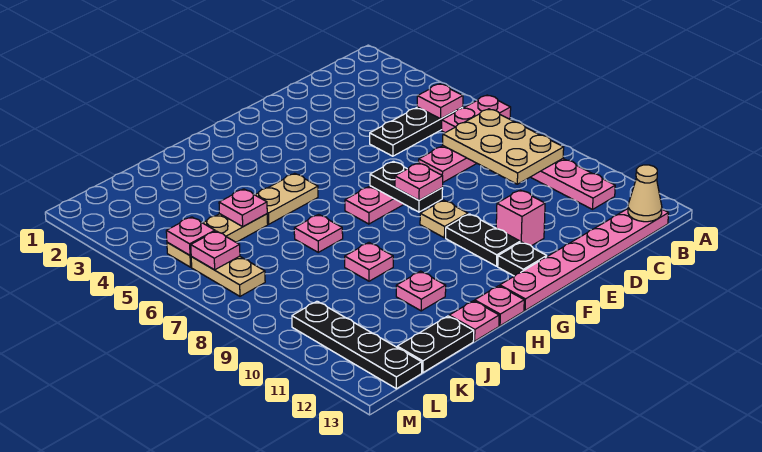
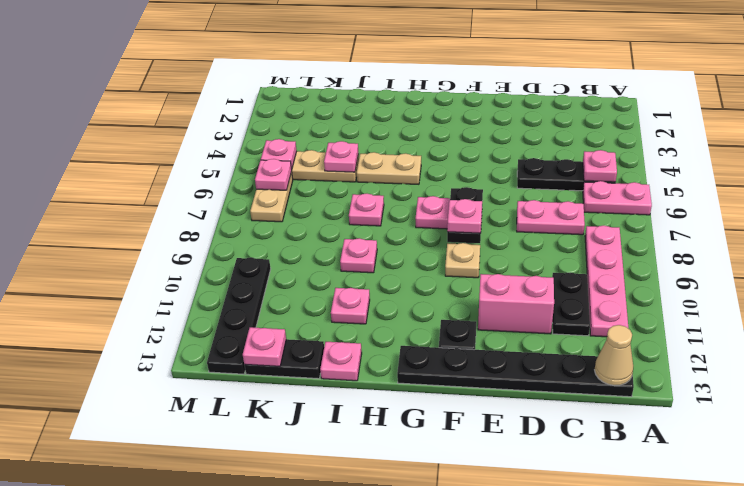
tan plate B7:C9 level 2 -> none
pink plate B13:G13 level 1 -> black plate B13:G13 level 1
pink brick E11 level 1 -> pink brick D11:E11 level 1
black plate F10:F11 level 1 -> black plate C10:C11 level 1
pink plate H13 level 1 -> pink plate K13 level 2

